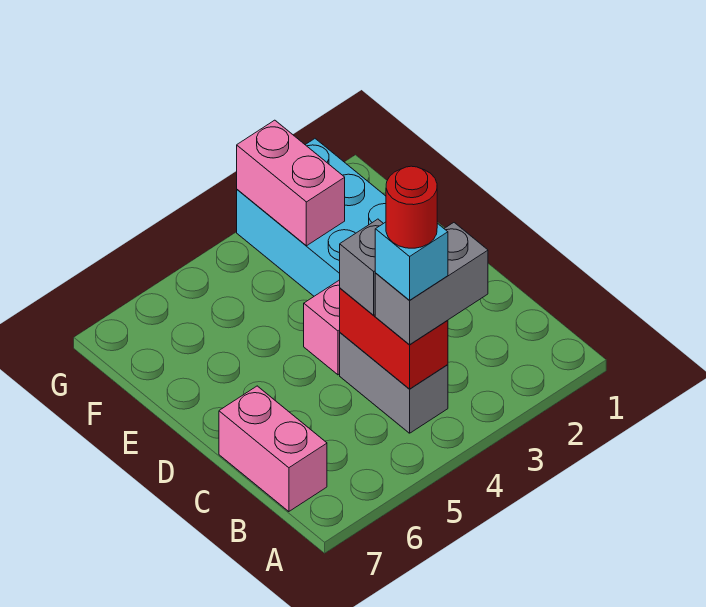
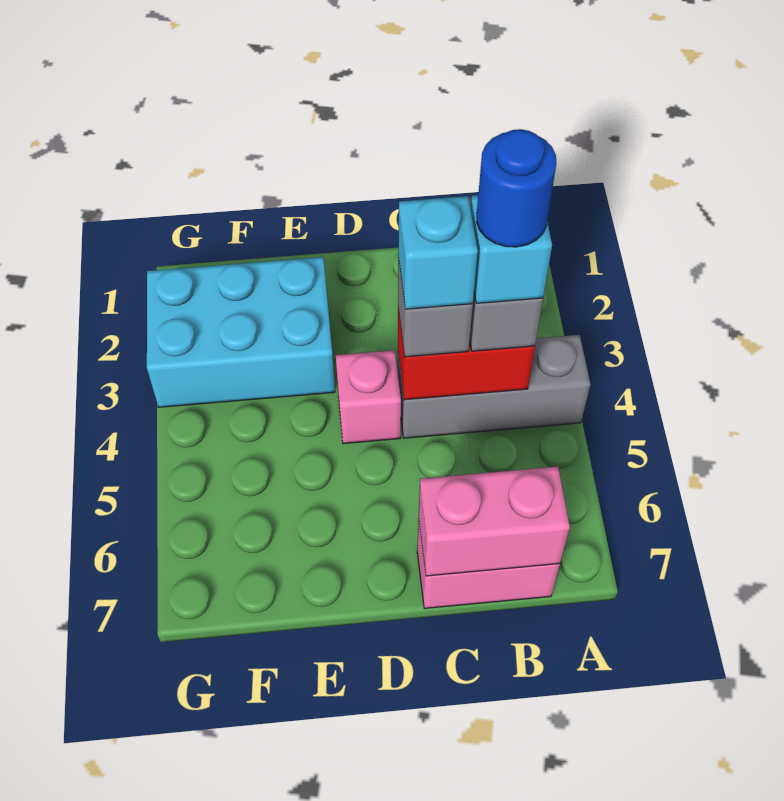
grey brick B4:C4 level 1 -> grey brick A4:C4 level 1
red round brick B4 level 5 -> blue round brick B4 level 5
none -> cyan brick C4 level 4
pink brick F3:G3 level 2 -> pink brick B7:C7 level 2

